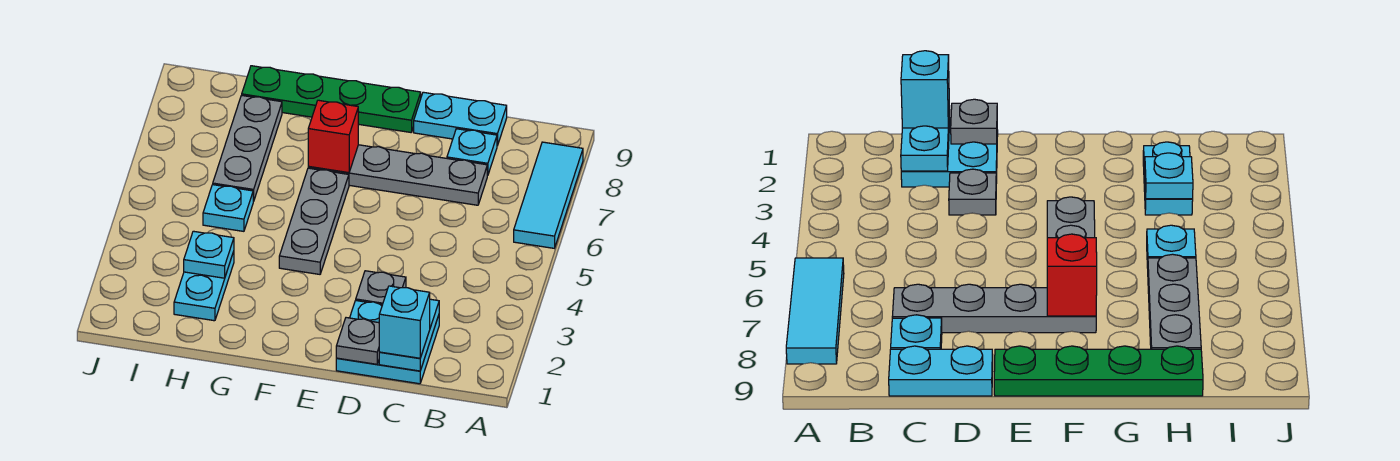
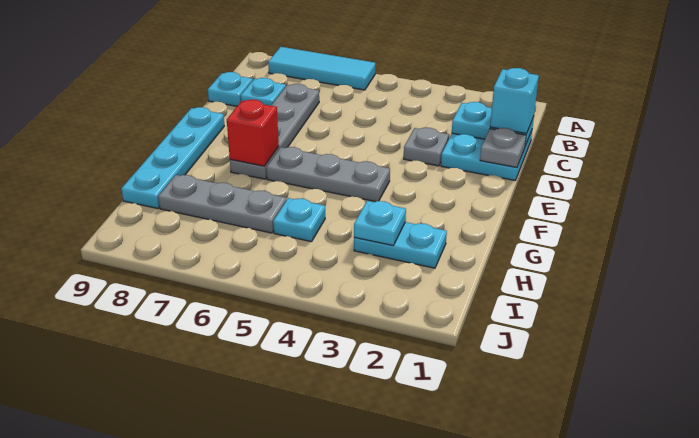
cyan plate C9:D9 level 1 -> cyan plate C9 level 1
green plate E9:H9 level 1 -> cyan plate E9:H9 level 1

